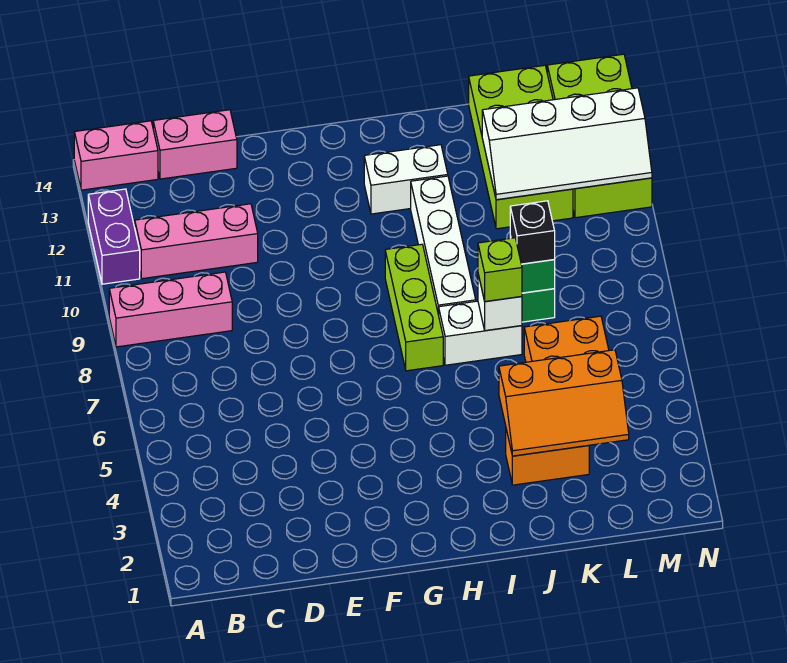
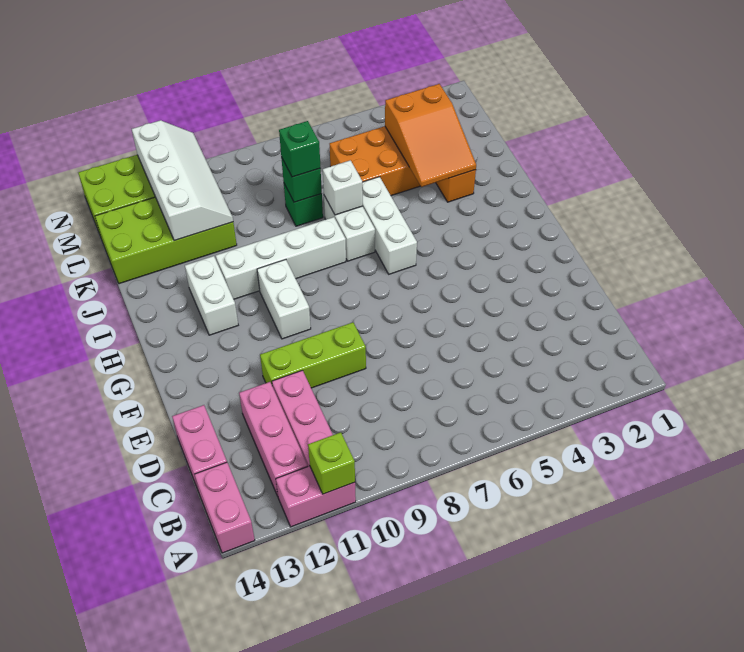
pink brick A9:C9 level 1 -> pink brick B12:D12 level 1
purple brick A11:A12 level 1 -> pink brick A11:A12 level 1
none -> white brick G10:H10 level 1
none -> white brick H6:J6 level 1
lime brick H7:H9 level 1 -> lime brick E9:E11 level 1
orange slope J3:L4 level 2 top 4 -> orange slope J3:L4 level 2 top L
lime brick J7 level 3 -> lime brick A11 level 2
black brick K8 level 3 -> green brick K8 level 3

